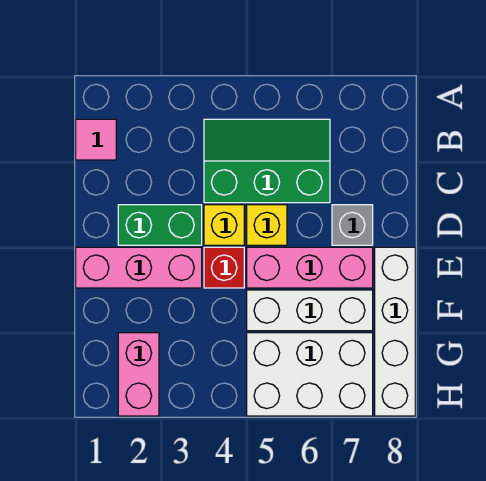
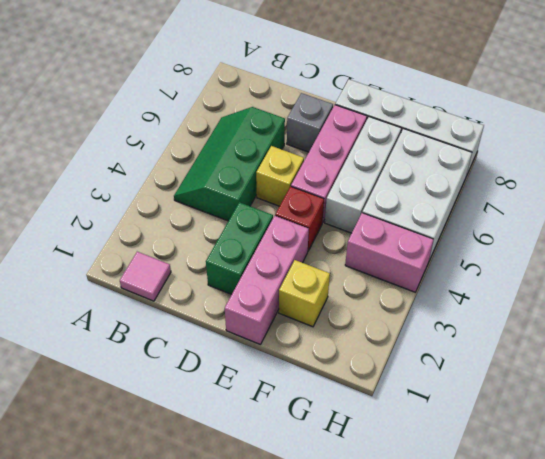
yellow brick D4 level 1 -> yellow brick F2 level 1
pink brick G2:H2 level 1 -> pink brick G4:H4 level 1

